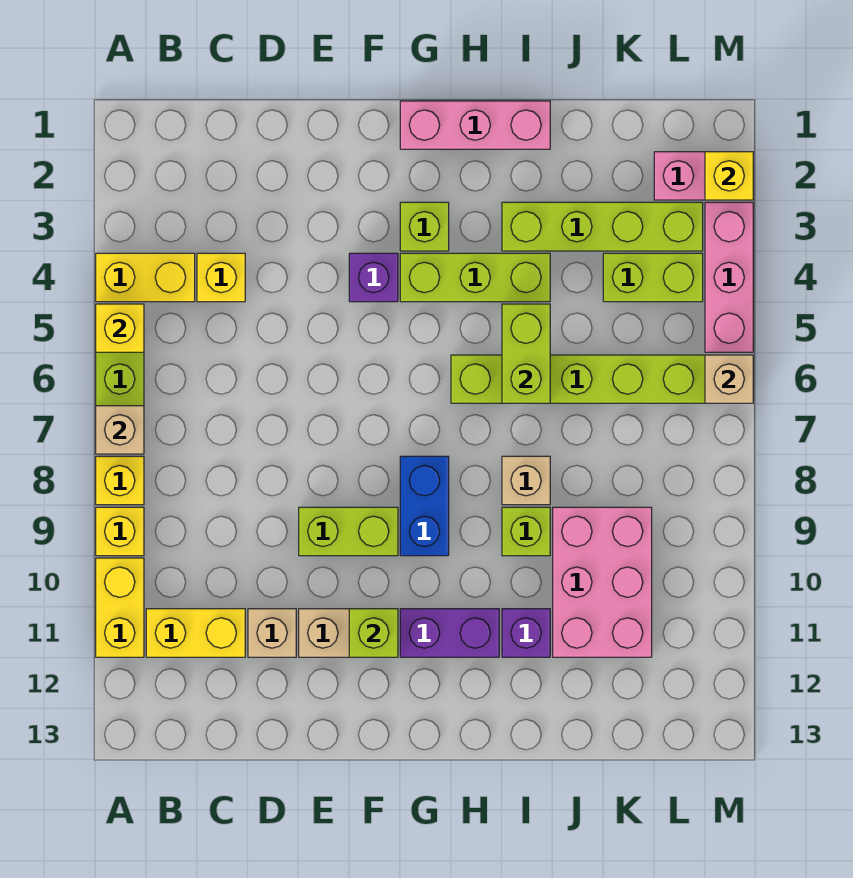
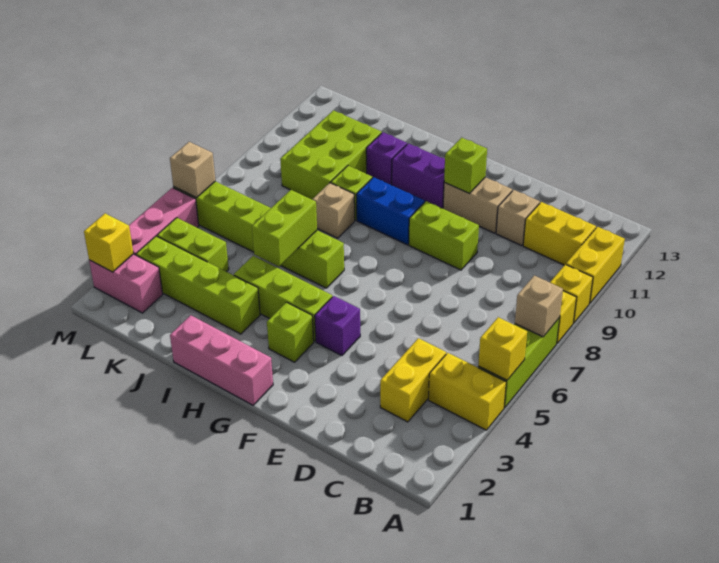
yellow brick C4 level 1 -> yellow brick C3:C4 level 1
blue brick G8:G9 level 1 -> blue brick G9:H9 level 1
pink brick J9:K11 level 1 -> lime brick J9:K11 level 1

